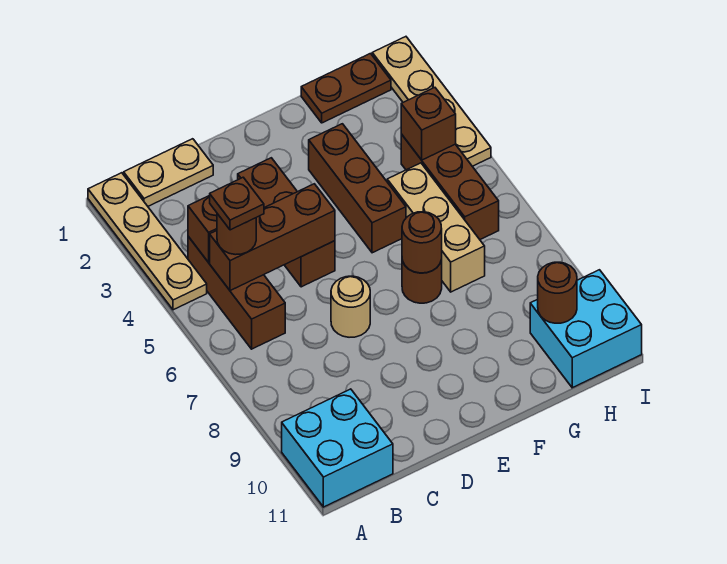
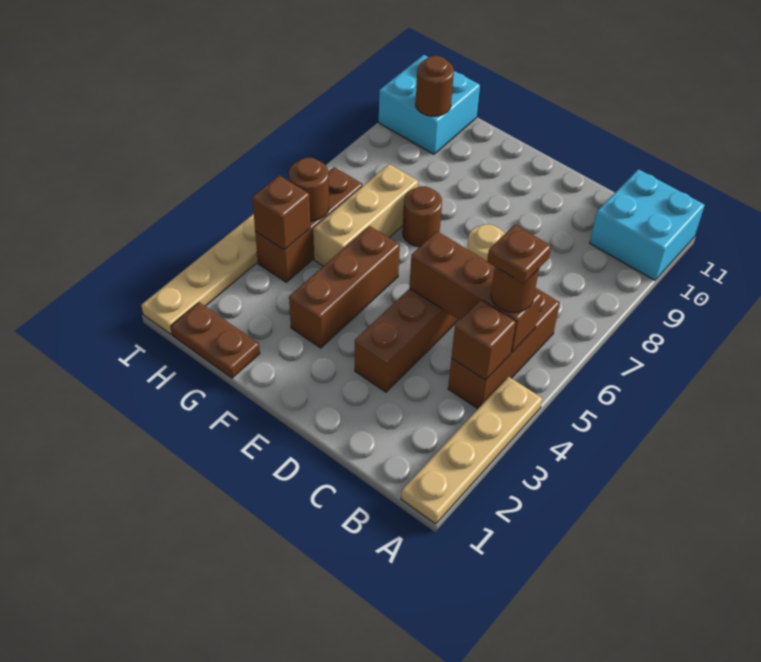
tan plate B1:C1 level 1 -> none
brown round brick F7 level 2 -> brown round brick H5 level 2

